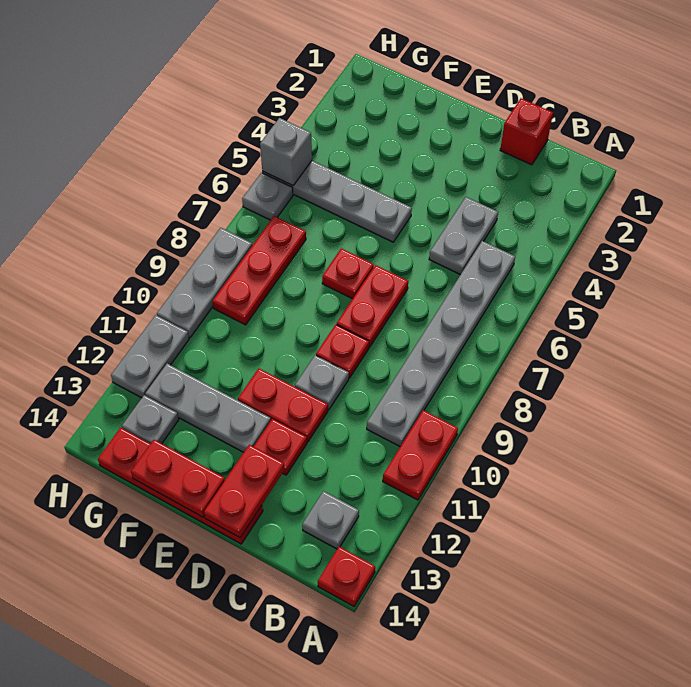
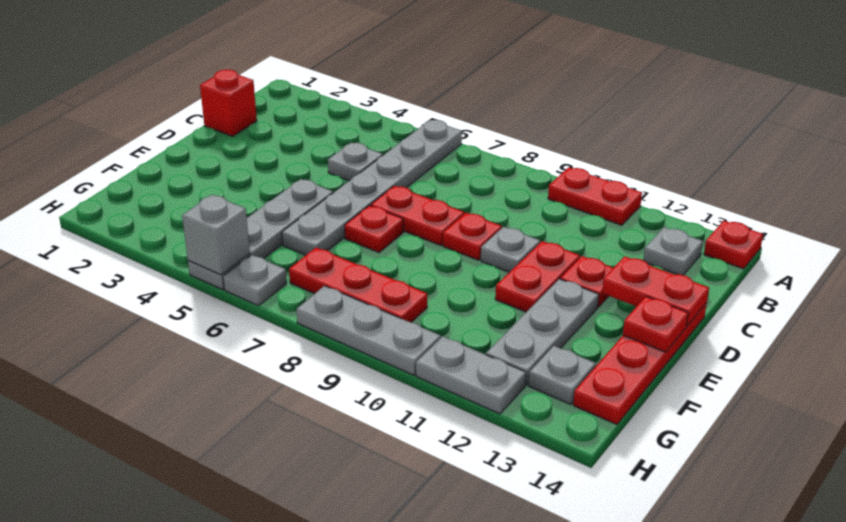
grey plate B5:B10 level 1 -> grey plate A6:F6 level 1
grey plate C4:C5 level 1 -> grey plate C5 level 1
red plate E14:F14 level 2 -> red plate E14 level 2

